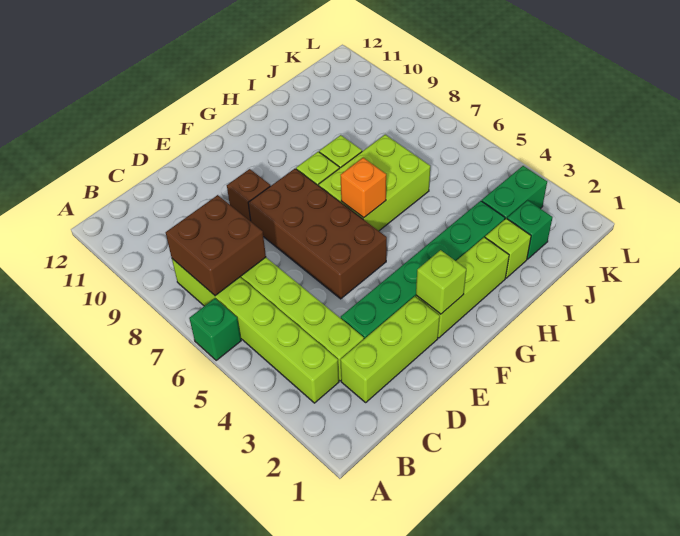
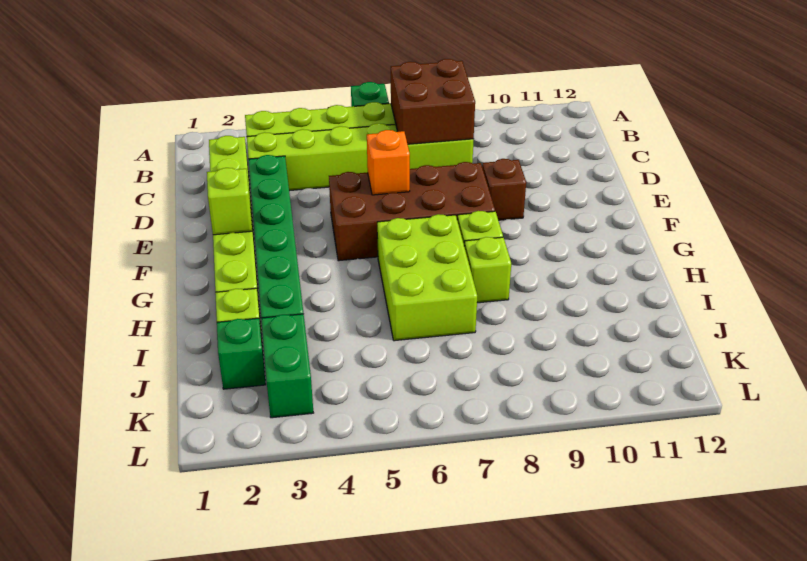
orange brick G6 level 2 -> orange brick E6 level 2

